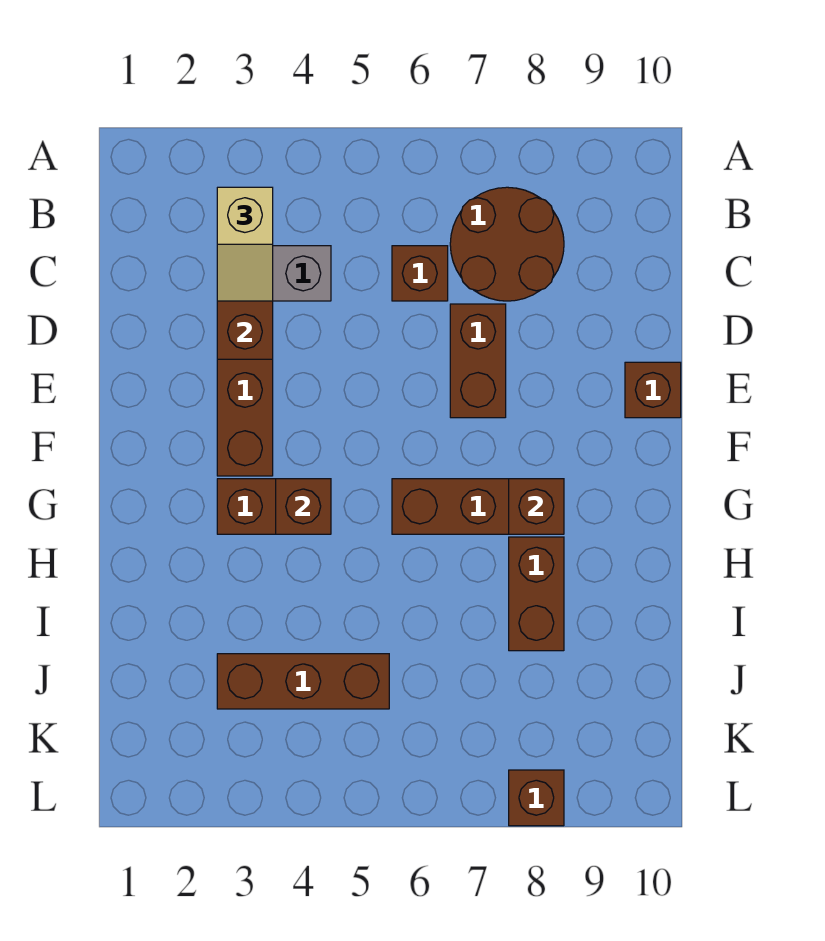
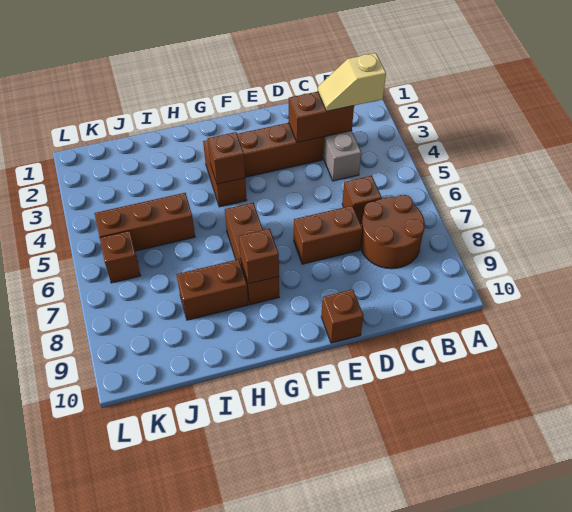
brown brick J3:J5 level 1 -> brown brick I5:K5 level 1
brown brick L8 level 1 -> brown brick K6 level 1

